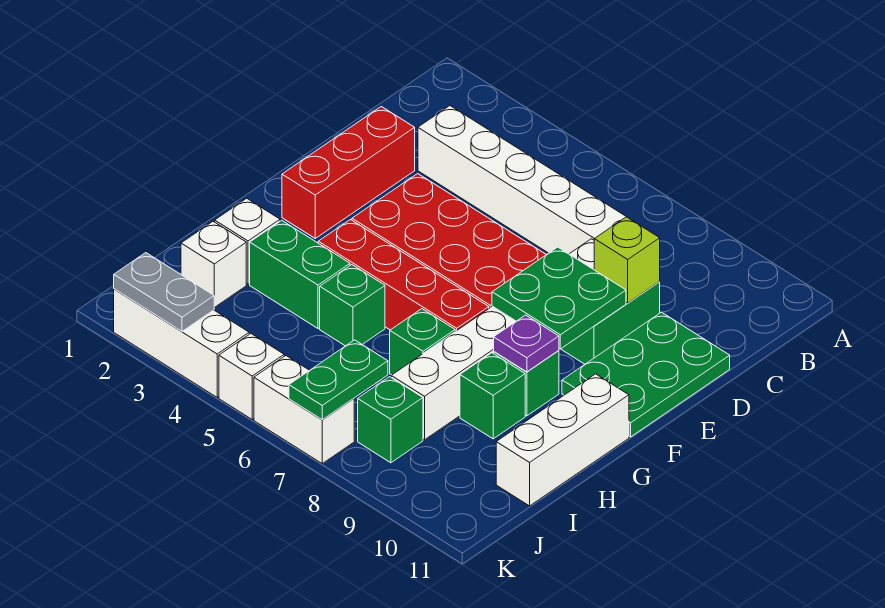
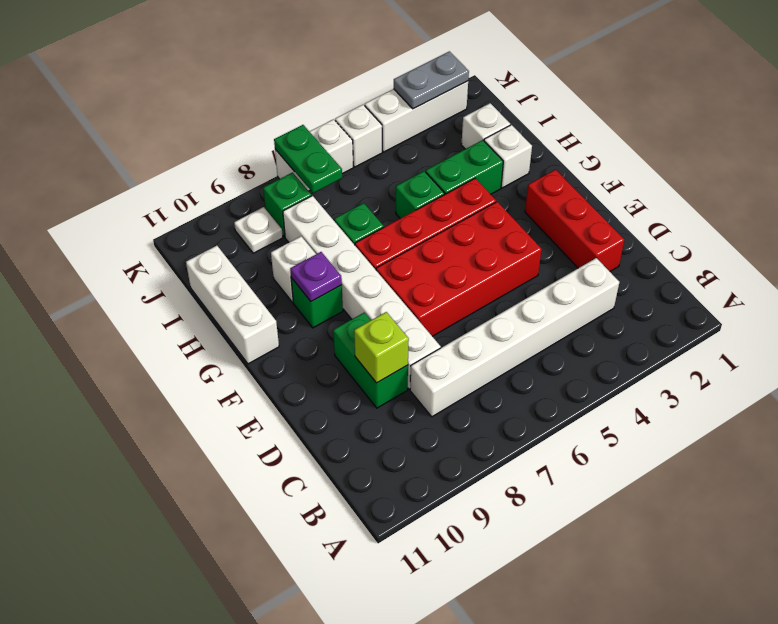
green plate D10:F11 level 1 -> none
green plate E8:F9 level 2 -> none
green brick H9 level 1 -> white brick H9 level 1
none -> white plate J9 level 1

